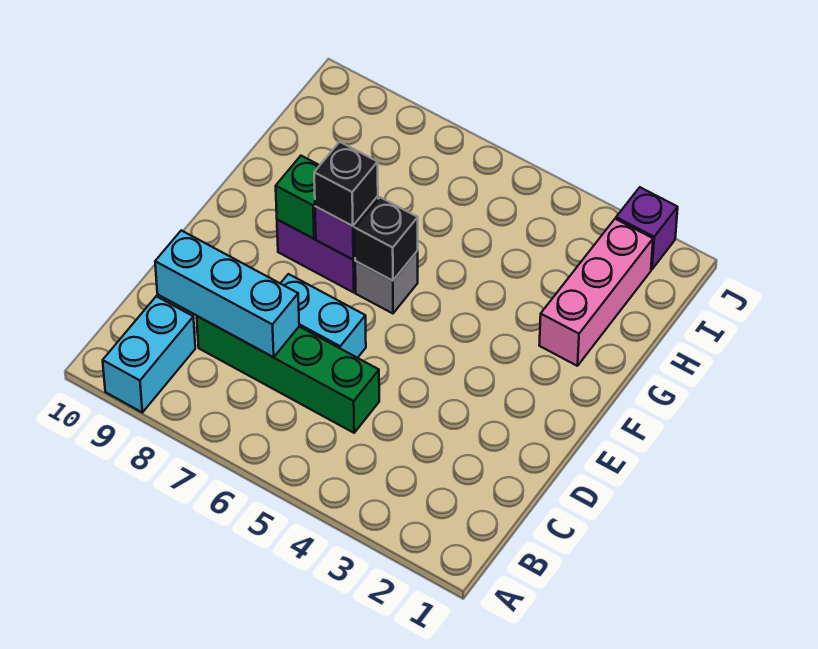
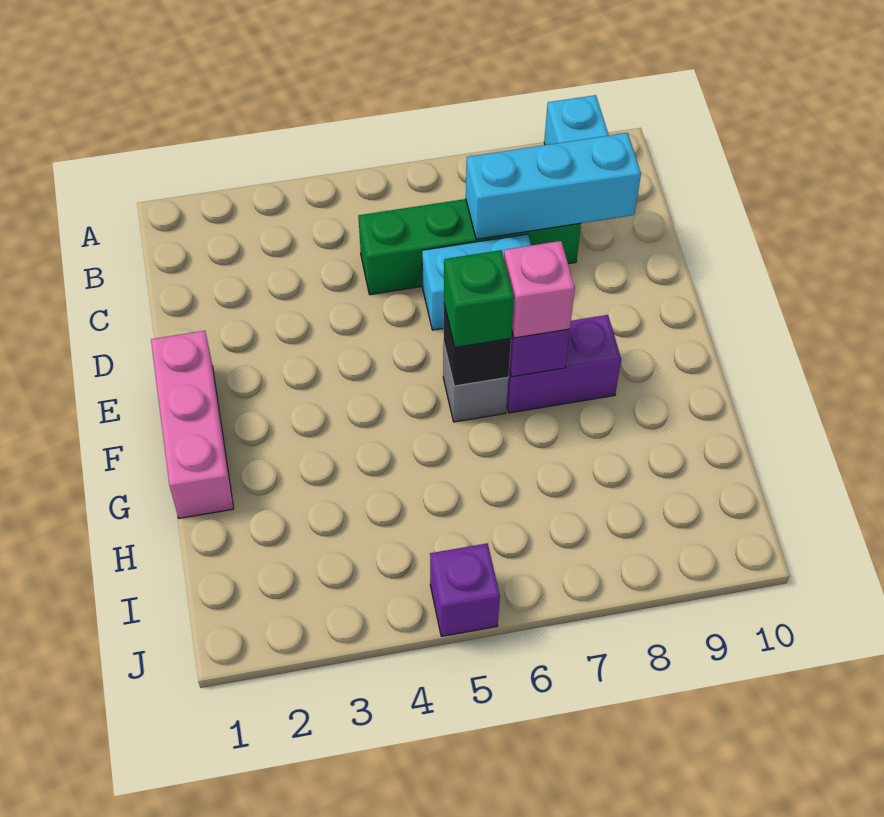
black brick F7 level 3 -> pink brick F7 level 3
green brick F8 level 2 -> green brick F6 level 3
pink brick G2:I2 level 1 -> pink brick E1:G1 level 1
purple brick J2 level 1 -> purple brick J5 level 1

